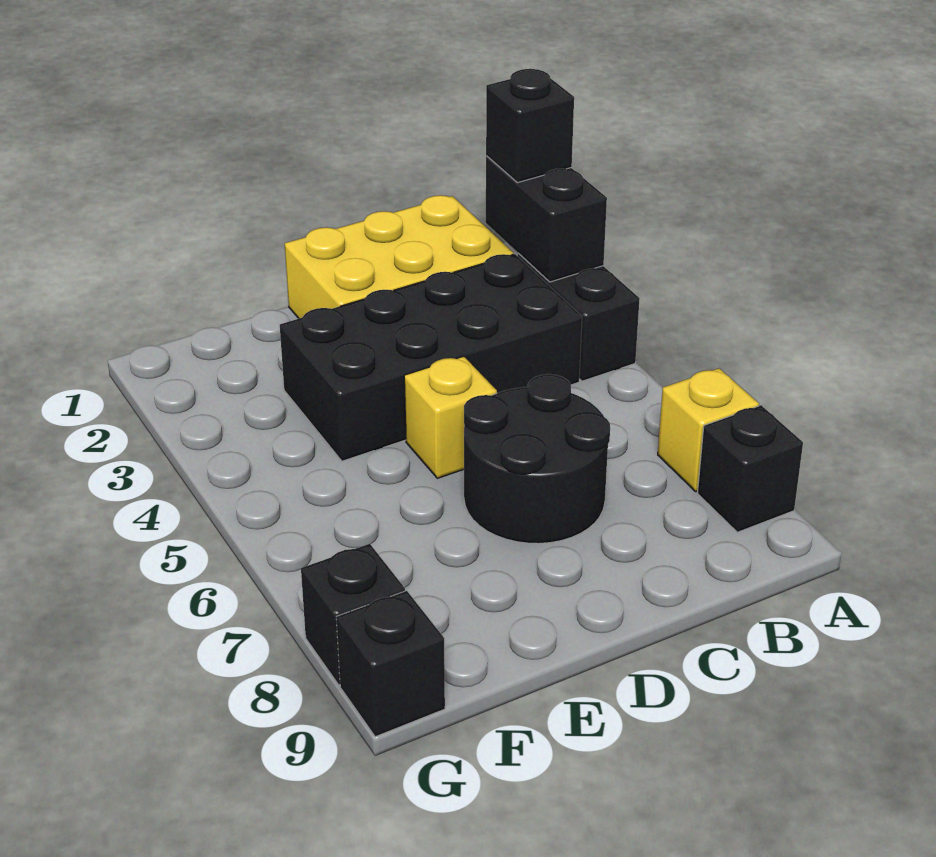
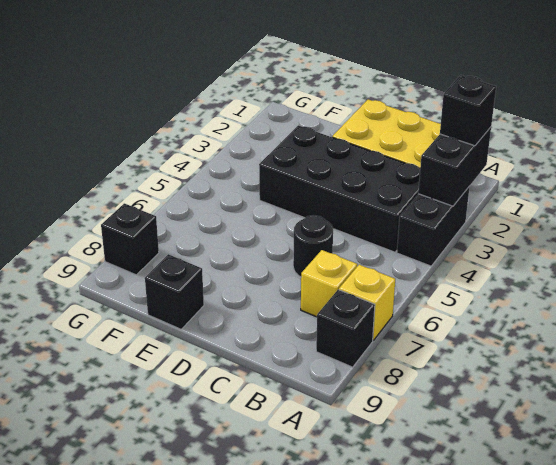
black round brick C6:D7 level 1 -> black round brick C6 level 1
yellow brick D5 level 1 -> yellow brick B7 level 1
black brick G9 level 1 -> black brick E9 level 1

